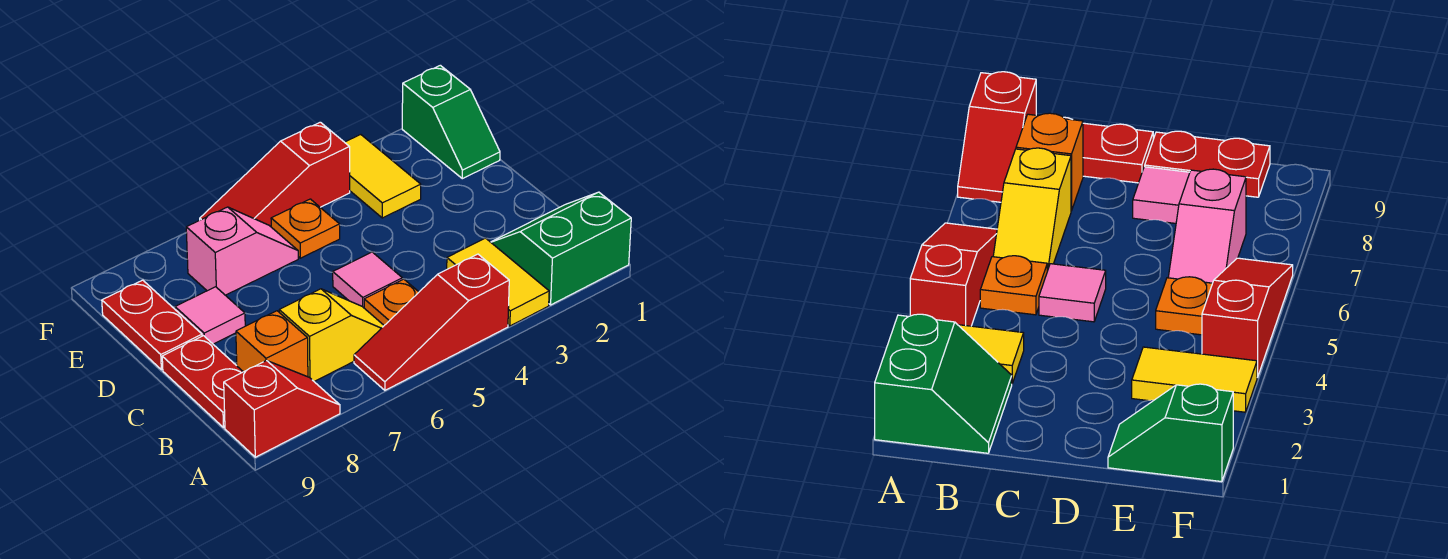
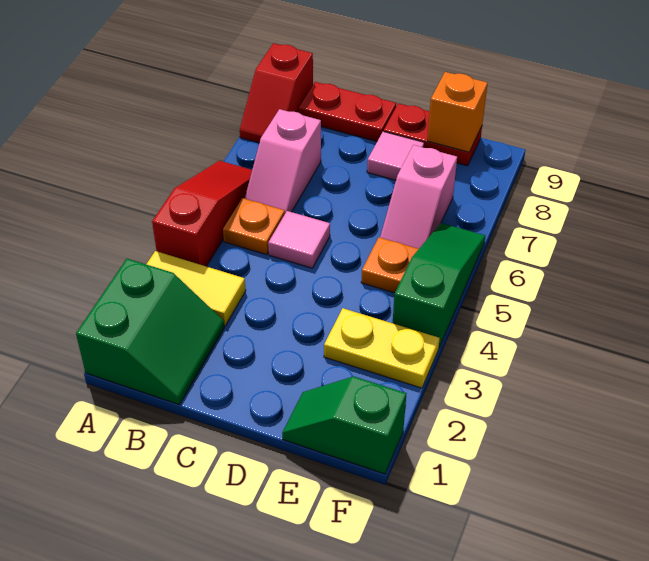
yellow slope B6:B7 level 1 top 7 -> pink slope B6:B7 level 1 top 7
orange brick B8 level 1 -> orange brick E9 level 2
yellow tile E3:F3 level 1 -> yellow plate E3:F3 level 1
red slope F4:F6 level 1 top 4 -> green slope F4:F6 level 1 top 4

